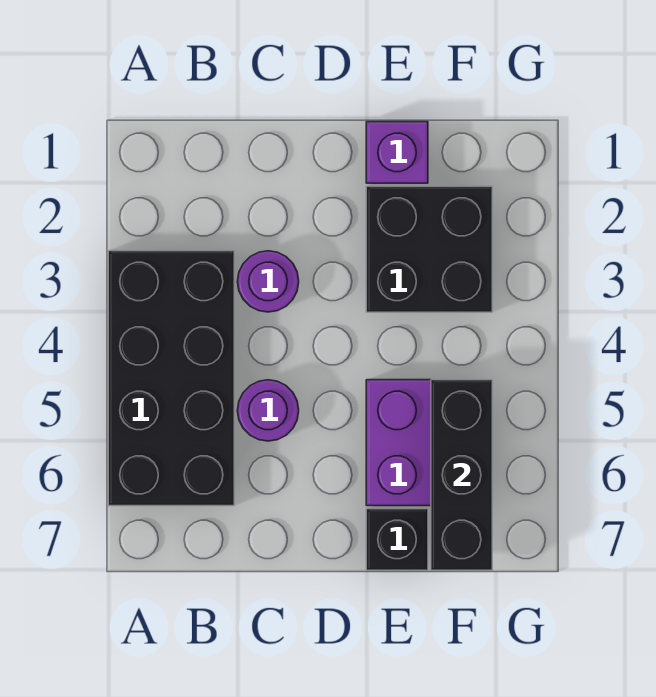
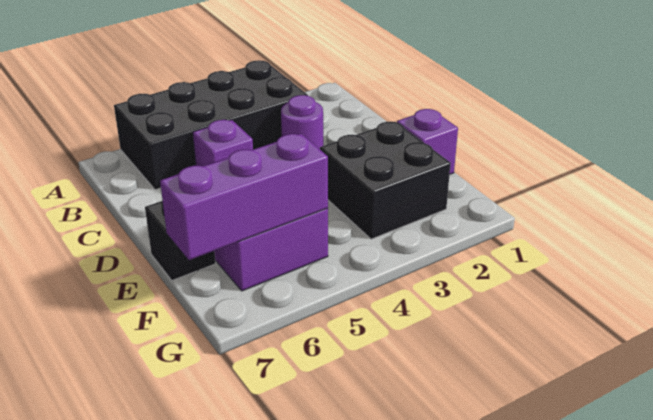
purple round brick C5 level 1 -> purple brick C5 level 1
black brick F5:F7 level 2 -> purple brick F5:F7 level 2

